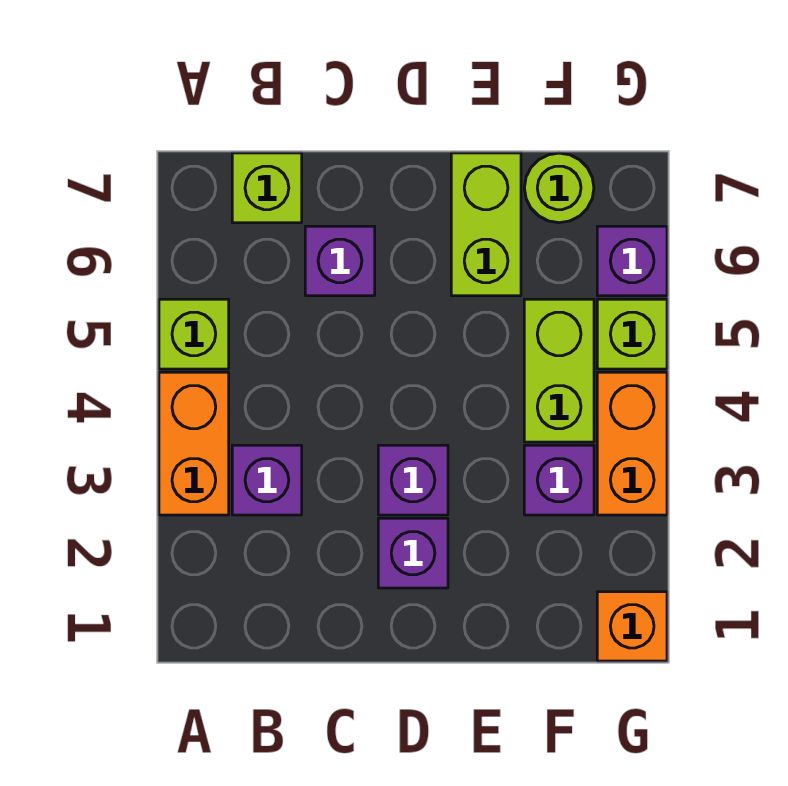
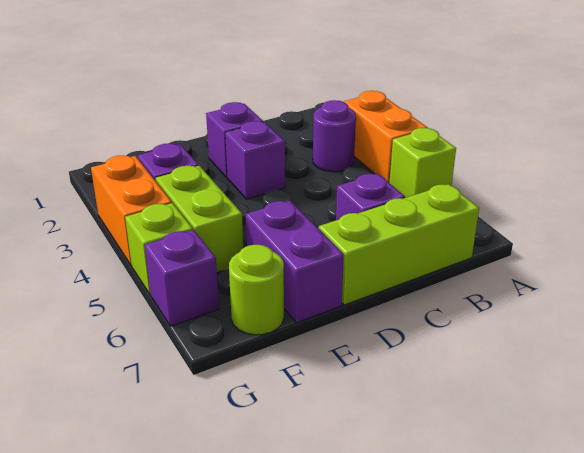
purple brick B3 level 1 -> purple round brick B3 level 1
lime brick B7 level 1 -> lime brick B7:D7 level 1
lime brick E6:E7 level 1 -> purple brick E6:E7 level 1
orange brick G1 level 1 -> none

